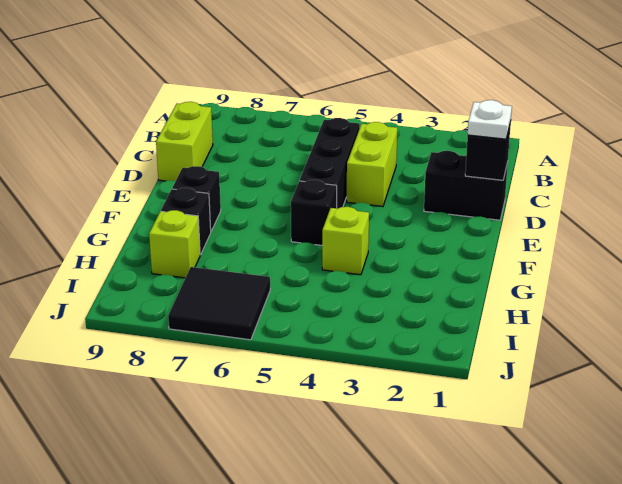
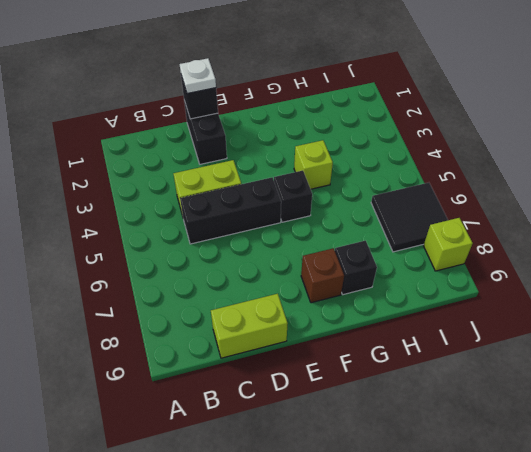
black brick F8 level 1 -> brown brick F8 level 1
lime brick H8 level 1 -> lime brick J8 level 1

